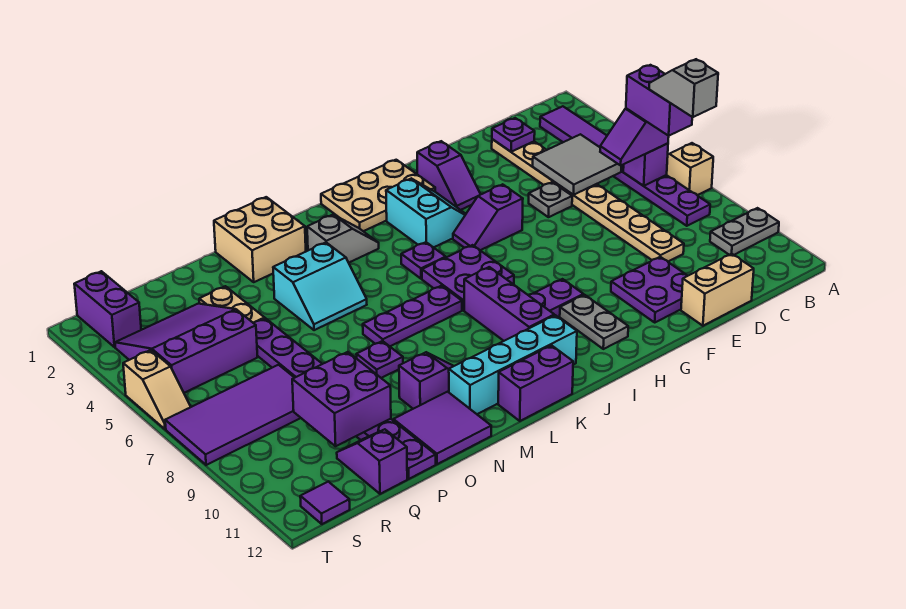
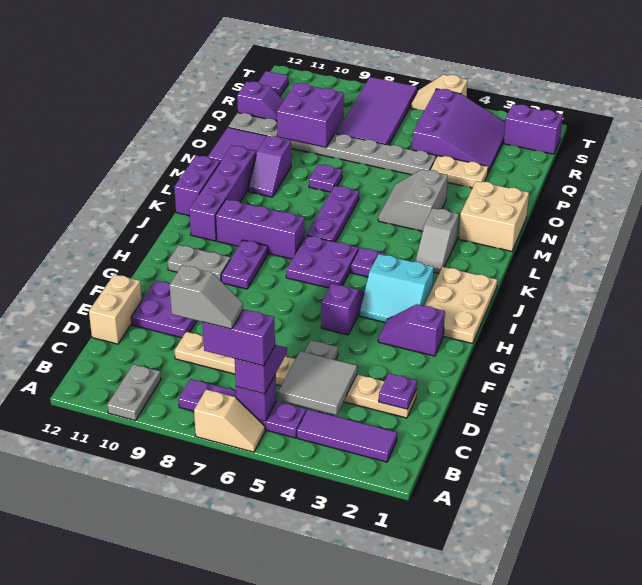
cyan brick J11:M11 level 1 -> purple brick J11:M11 level 1
cyan slope M4:N5 level 1 top 4 -> grey slope M4:N5 level 1 top 4
purple plate P5:P12 level 1 -> grey plate P5:P12 level 1

